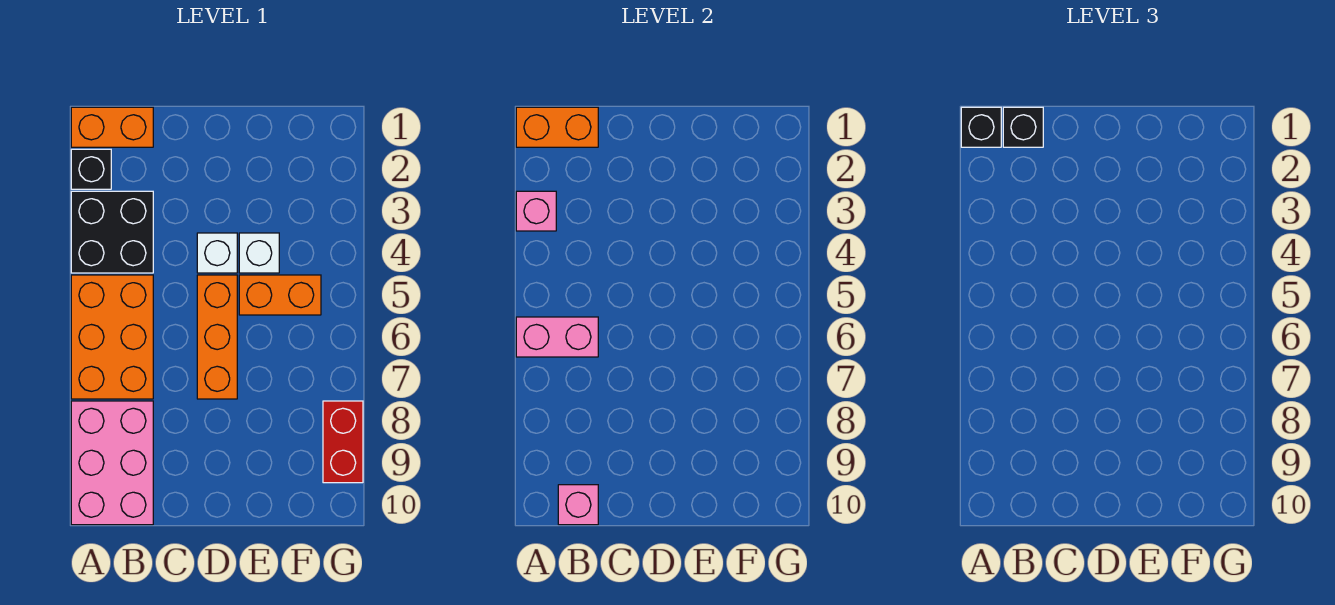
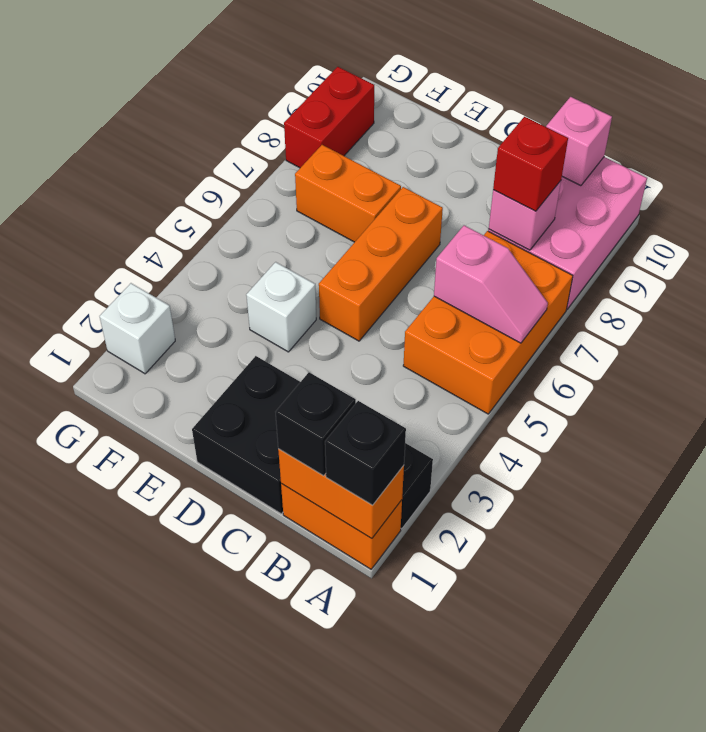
black brick A3:B4 level 1 -> black brick C1:D2 level 1
pink brick A3 level 2 -> pink brick B8 level 2
pink brick A6:B6 level 2 -> pink slope A6:B6 level 2 top B
none -> red brick B8 level 3
white brick D4 level 1 -> white brick G2 level 1
orange brick E5:F5 level 1 -> orange brick E7:F7 level 1

